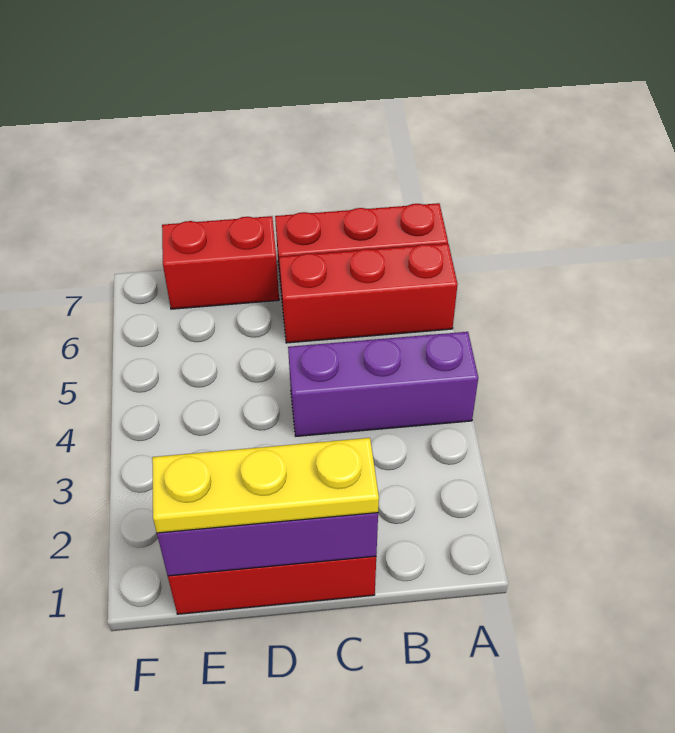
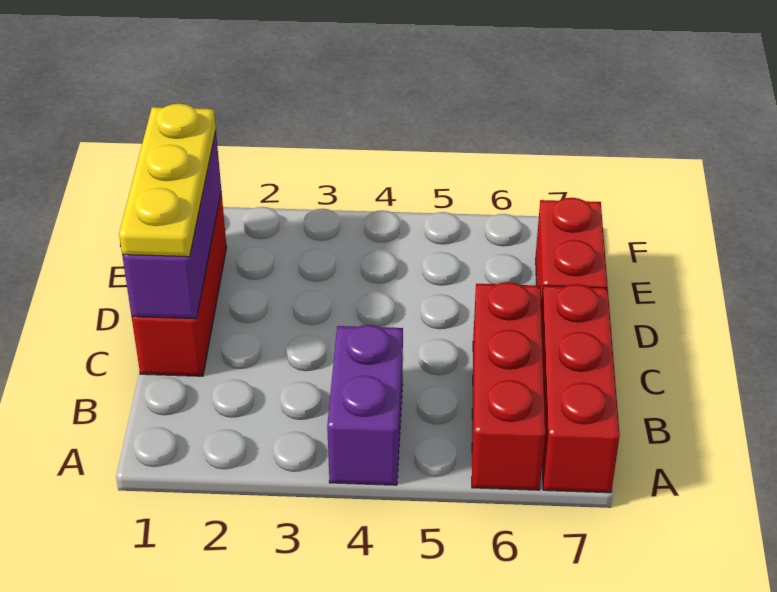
purple brick A4:C4 level 1 -> purple brick A4:B4 level 1

